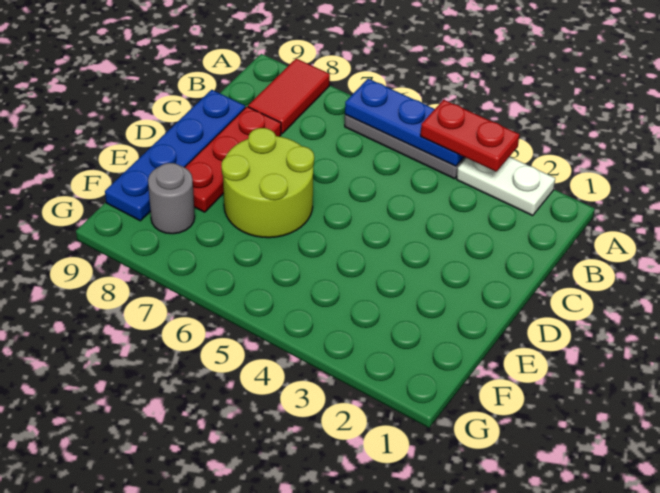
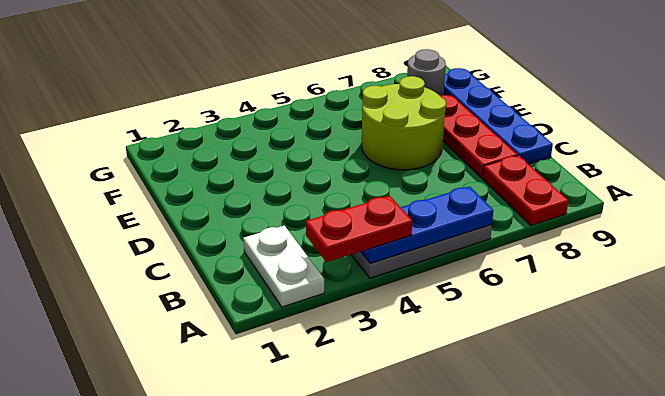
white plate A2:A3 level 1 -> white plate A2:B2 level 1
red tile A8:B8 level 1 -> red plate A8:B8 level 1

